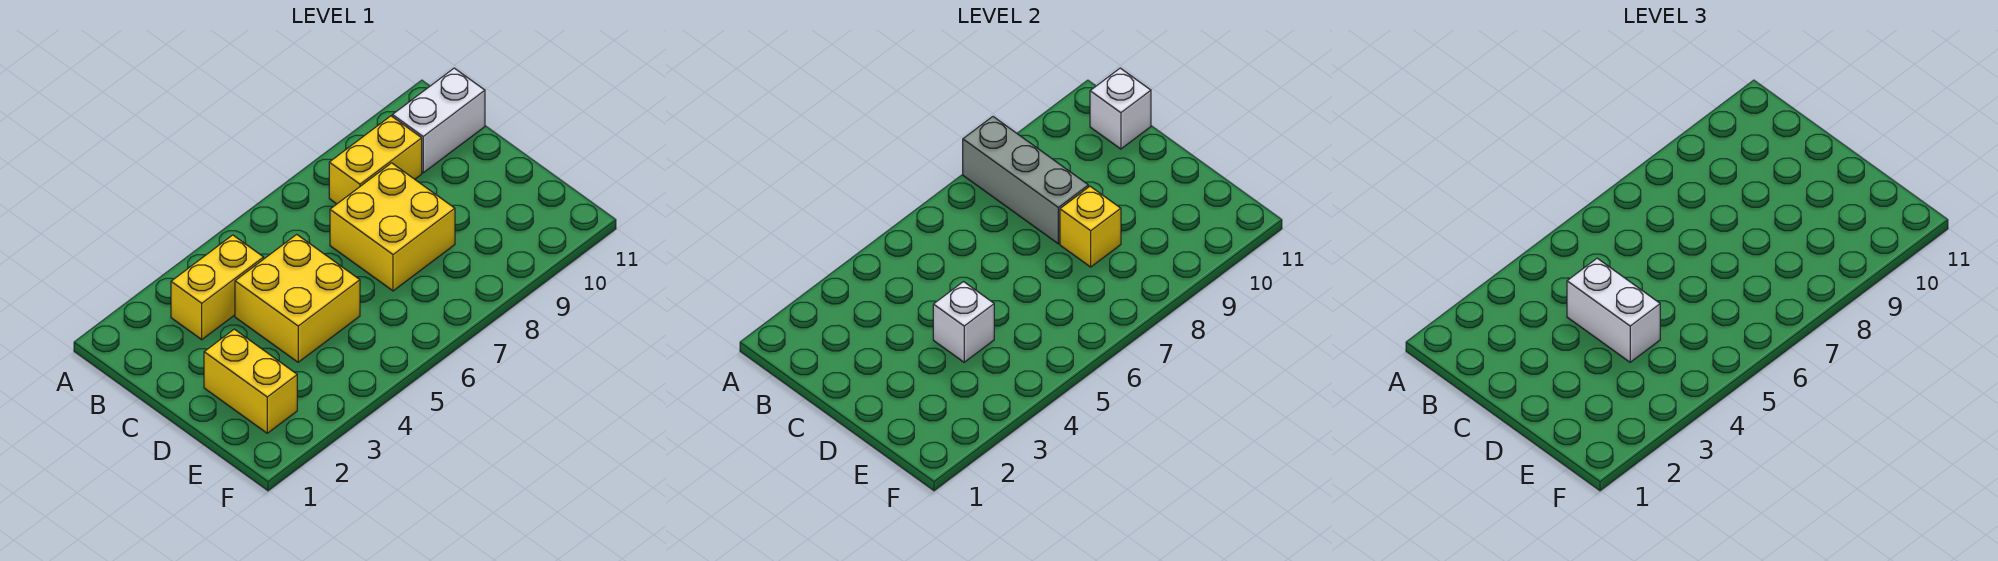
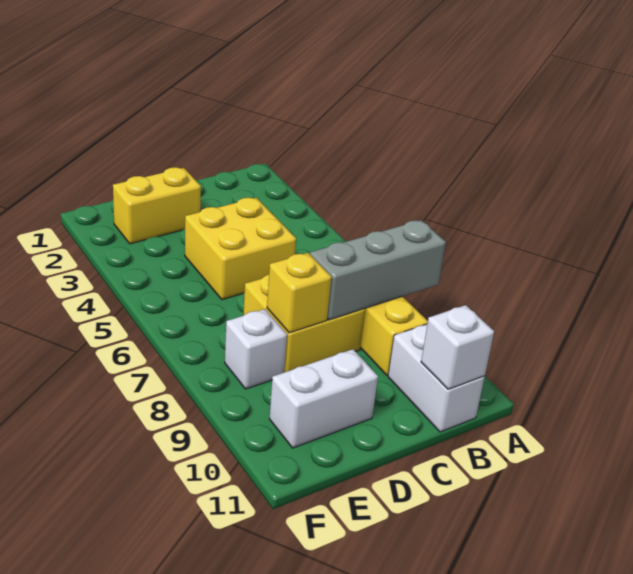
yellow brick B3:B4 level 1 -> none
white brick C4:D4 level 3 -> white brick D10:E10 level 1
white brick D4 level 2 -> white brick E8 level 1

